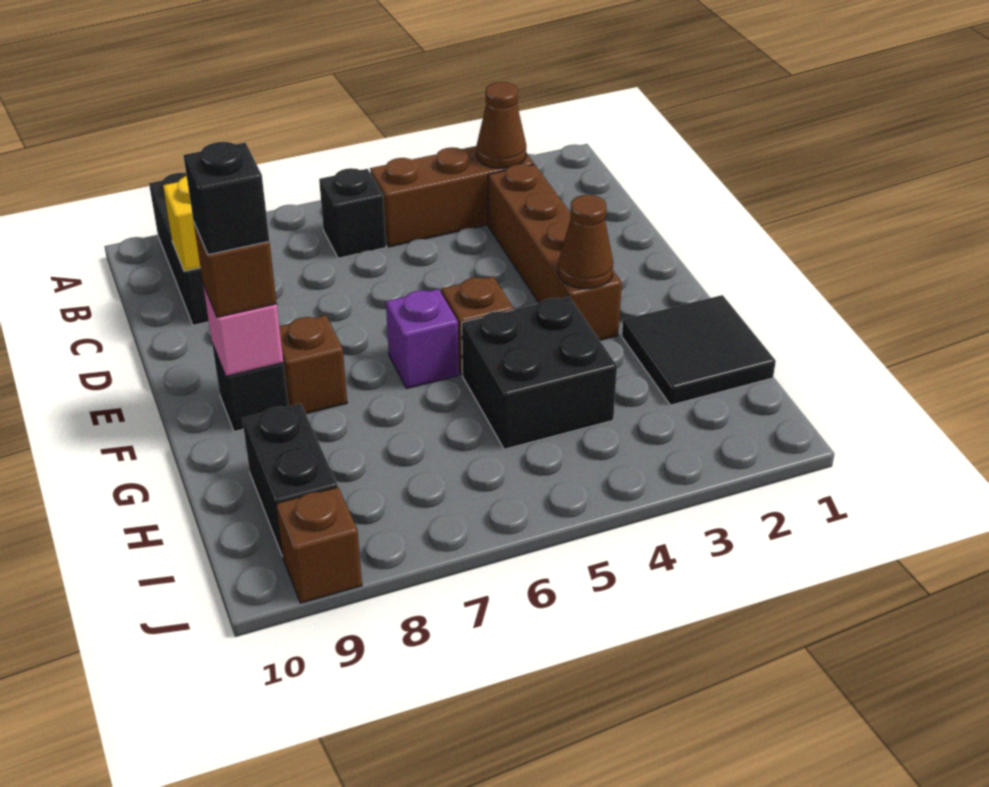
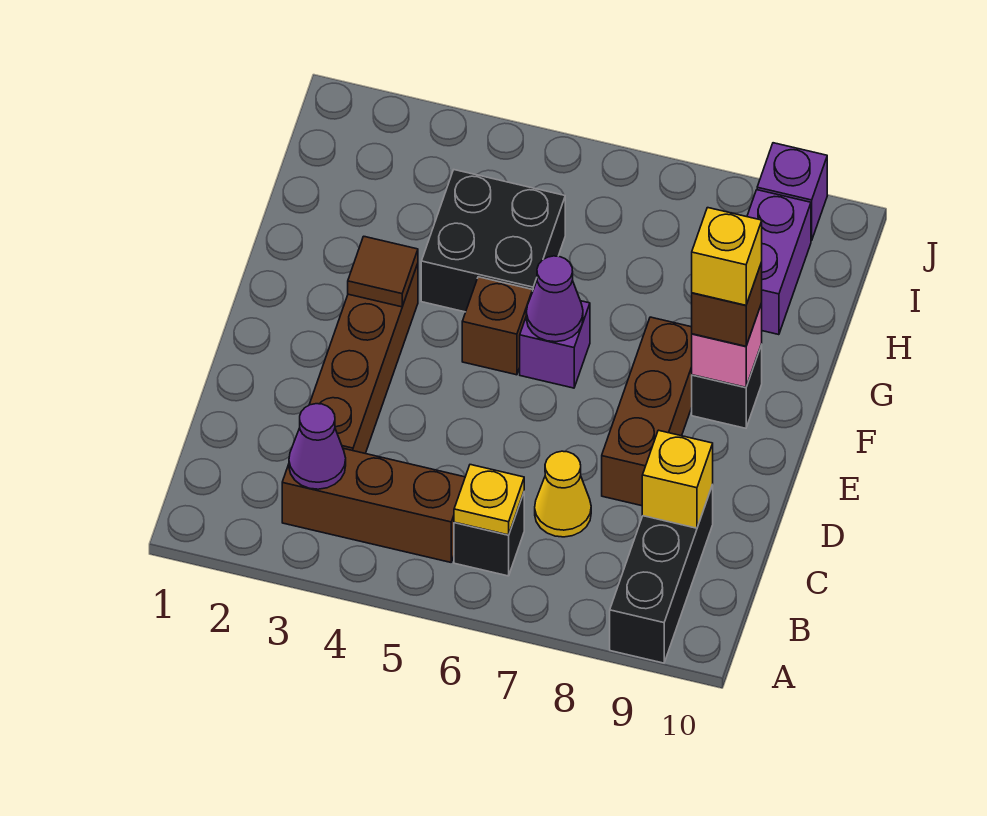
brown cone B3 level 2 -> purple cone B3 level 2
none -> yellow plate B6 level 2
none -> yellow cone C7 level 1
brown cone F3 level 2 -> brown tile F3 level 2
none -> purple cone F6 level 2
brown brick F8 level 1 -> brown brick D8:F8 level 1
black brick F9 level 4 -> yellow brick F9 level 4
black tile G1:H2 level 1 -> none
black brick H9:I9 level 1 -> purple brick H9:I9 level 1
brown brick J9 level 1 -> purple brick J9 level 1

